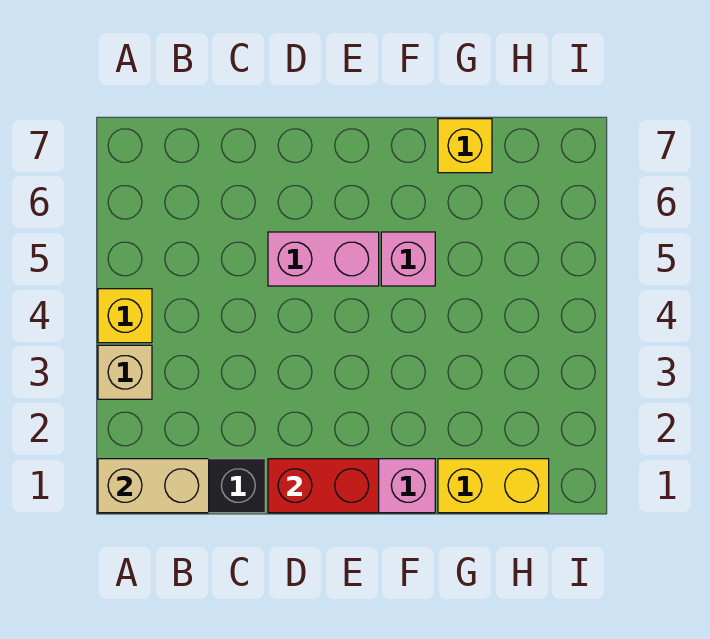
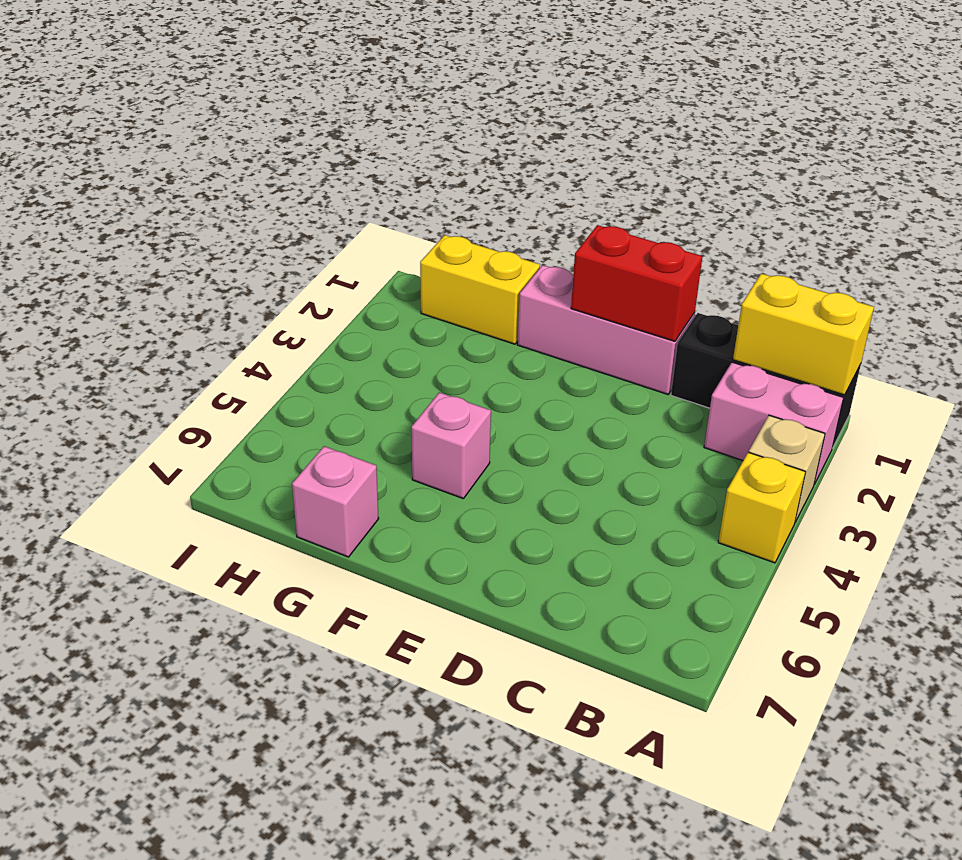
tan brick A1:B1 level 2 -> yellow brick A1:B1 level 2
pink brick D5:E5 level 1 -> pink brick A2:B2 level 1
yellow brick G7 level 1 -> pink brick G7 level 1

